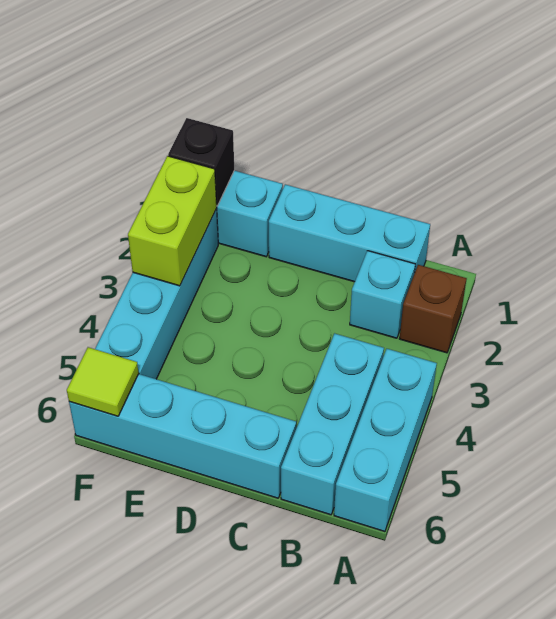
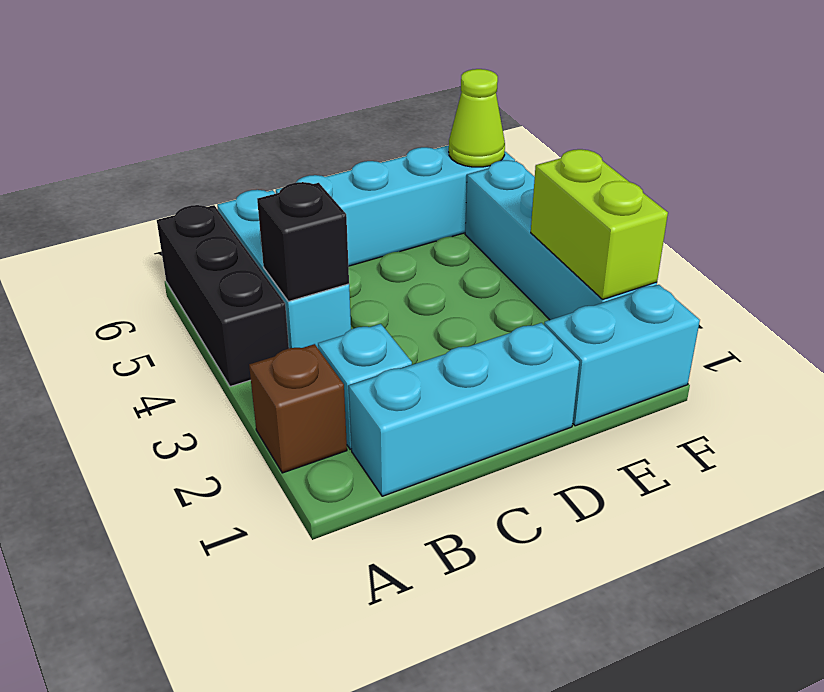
cyan brick A4:A6 level 1 -> black brick A4:A6 level 1
black brick F1 level 2 -> black brick B4 level 2
lime tile F6 level 2 -> lime cone F6 level 2

